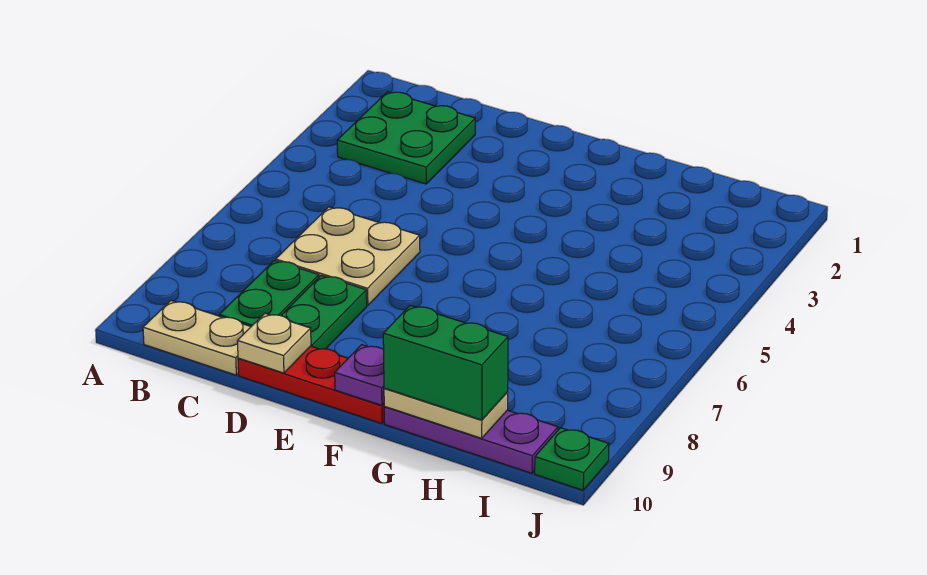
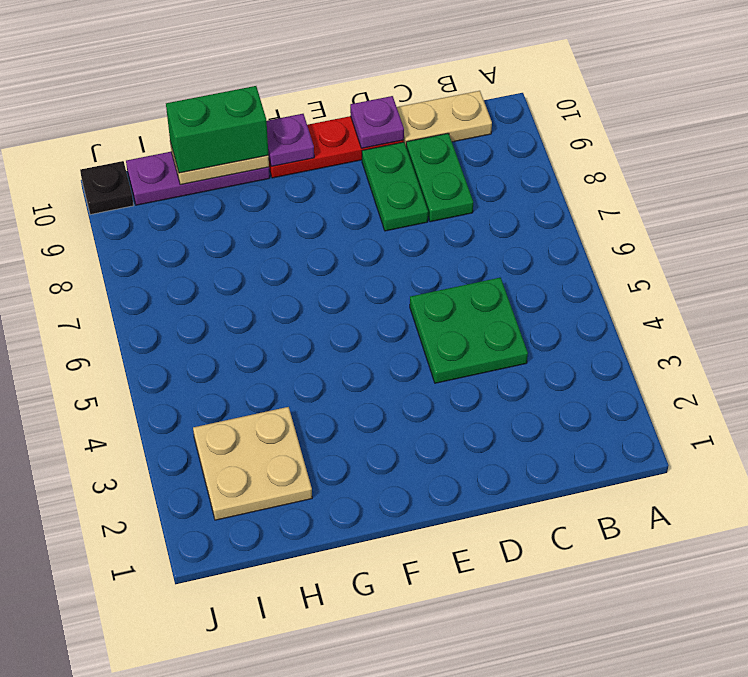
green plate B2:C3 level 1 -> green plate C4:D5 level 1
tan plate C6:D7 level 1 -> tan plate H2:I3 level 1
tan plate D10 level 2 -> purple plate D10 level 2
green plate J10 level 1 -> black plate J10 level 1

